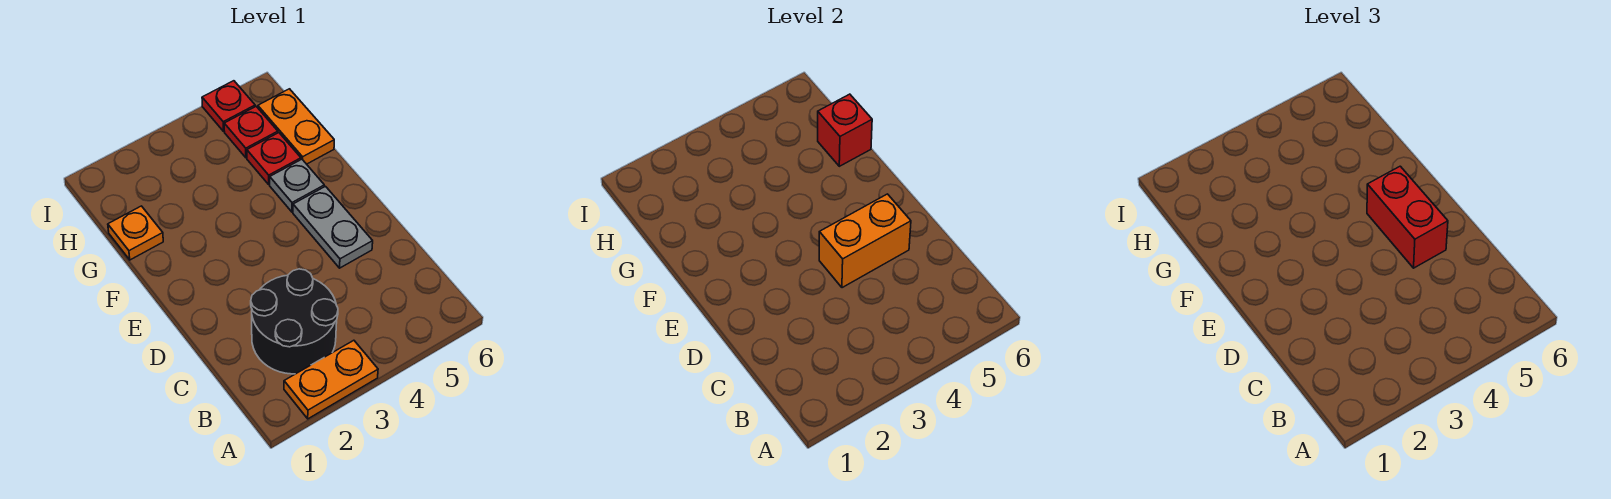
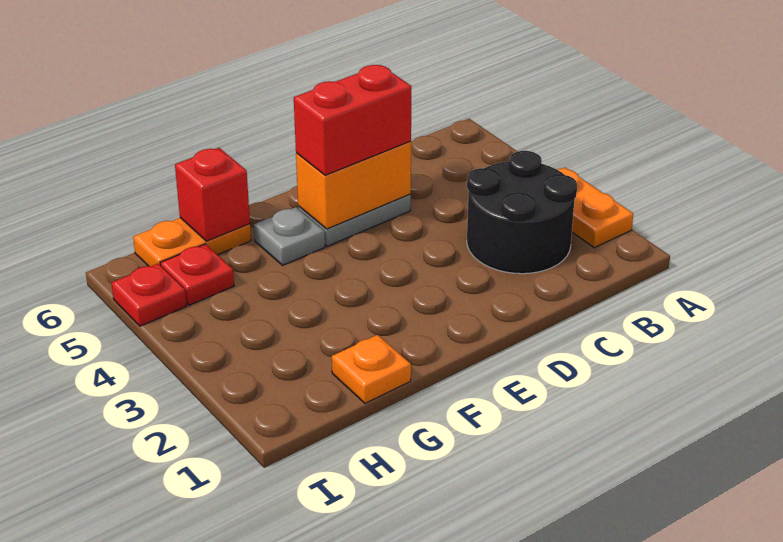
orange brick D4:D5 level 2 -> orange brick D5:E5 level 2
red plate G5 level 1 -> none

